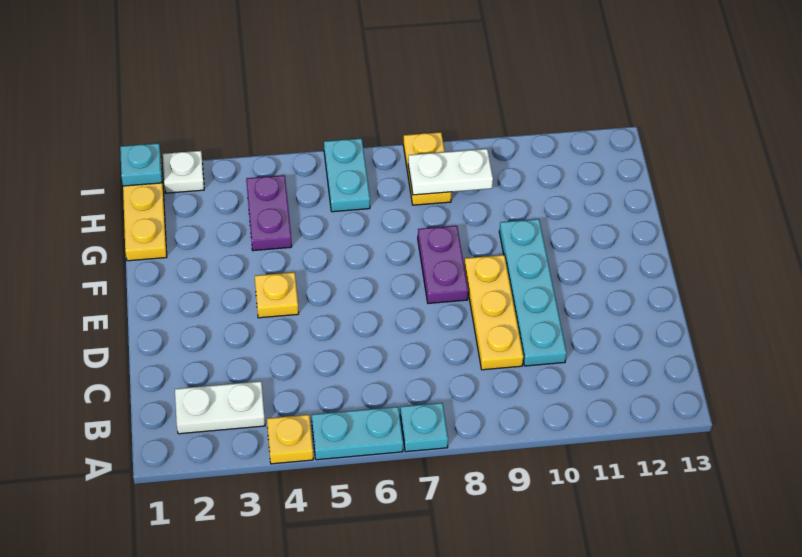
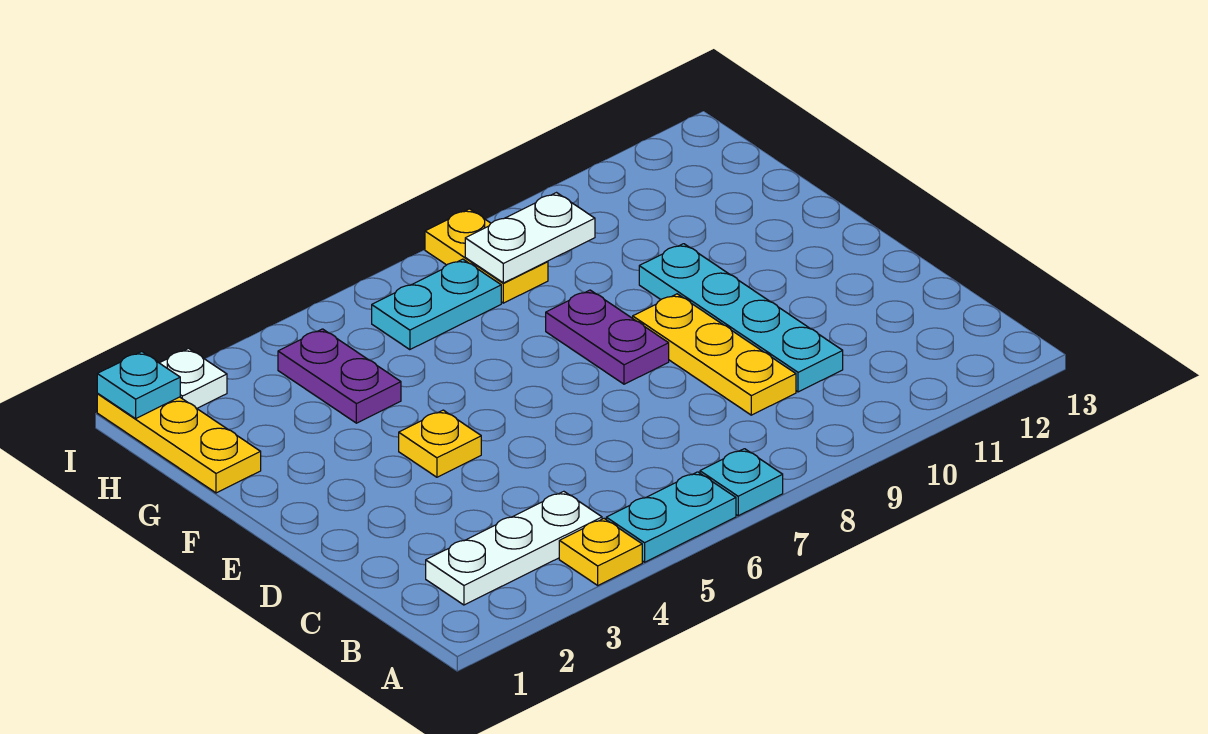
white plate B2:B3 level 1 -> white plate B2:B4 level 1
cyan plate H6:I6 level 1 -> cyan plate H6:H7 level 1

